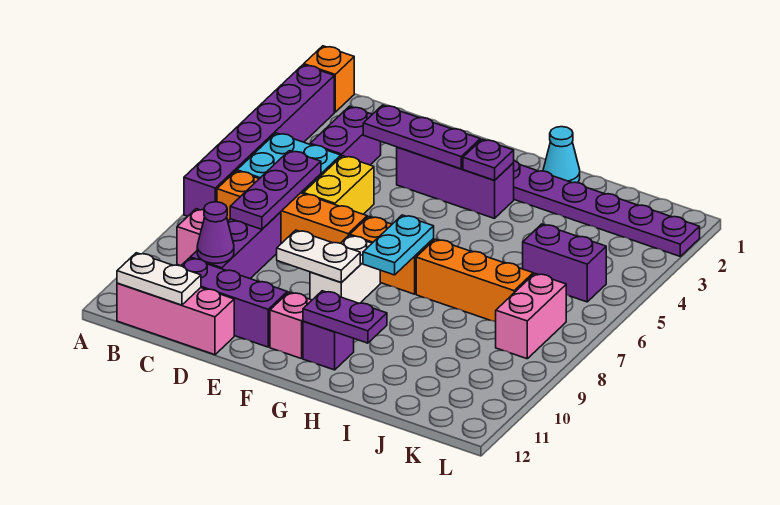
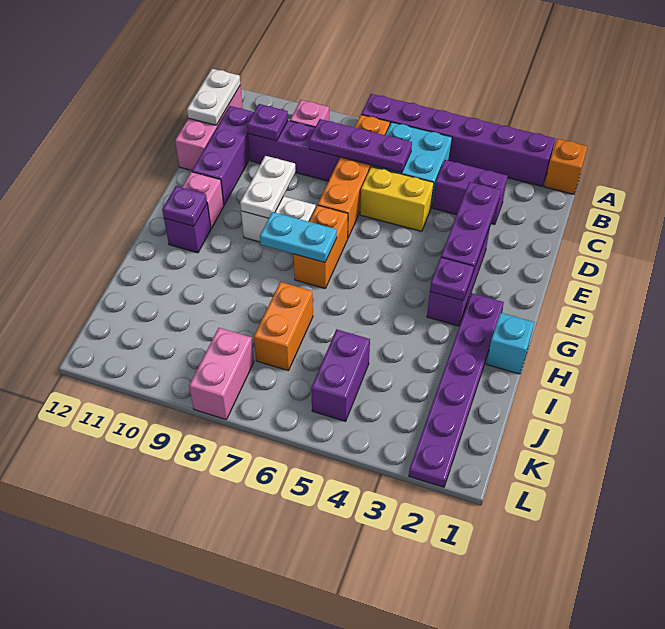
purple cone C10 level 2 -> purple plate C10 level 2
purple plate G11:H11 level 2 -> purple plate G11 level 2
cyan cone H1 level 1 -> cyan brick H1 level 1
orange brick H7:J7 level 1 -> orange brick I7:J7 level 1
pink brick K7:K8 level 1 -> pink brick K8:L8 level 1

